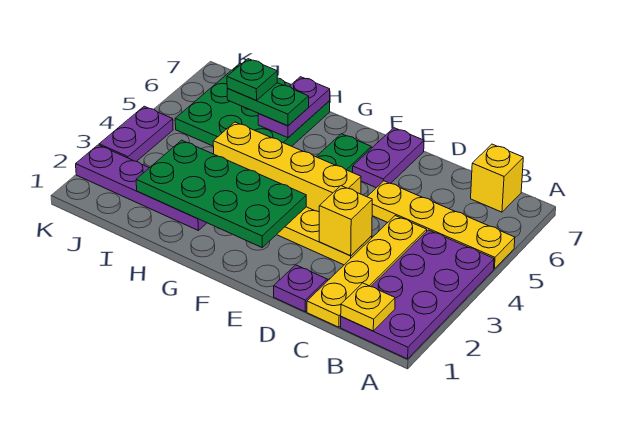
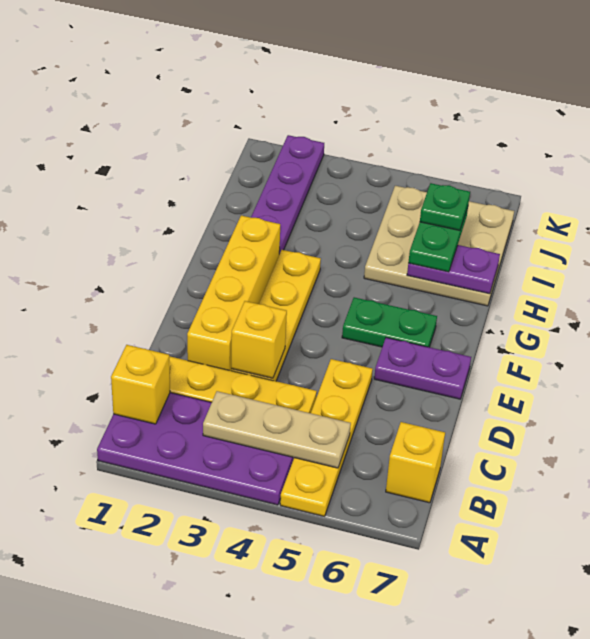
yellow plate B1 level 2 -> yellow brick B1 level 2
none -> tan plate B3:B5 level 2
purple plate D1 level 1 -> none
yellow brick E4:H4 level 1 -> yellow brick D2:G2 level 1
green plate F2:I3 level 2 -> none
green plate H5:J7 level 1 -> tan plate H5:J7 level 1
purple plate K3:K4 level 1 -> none

